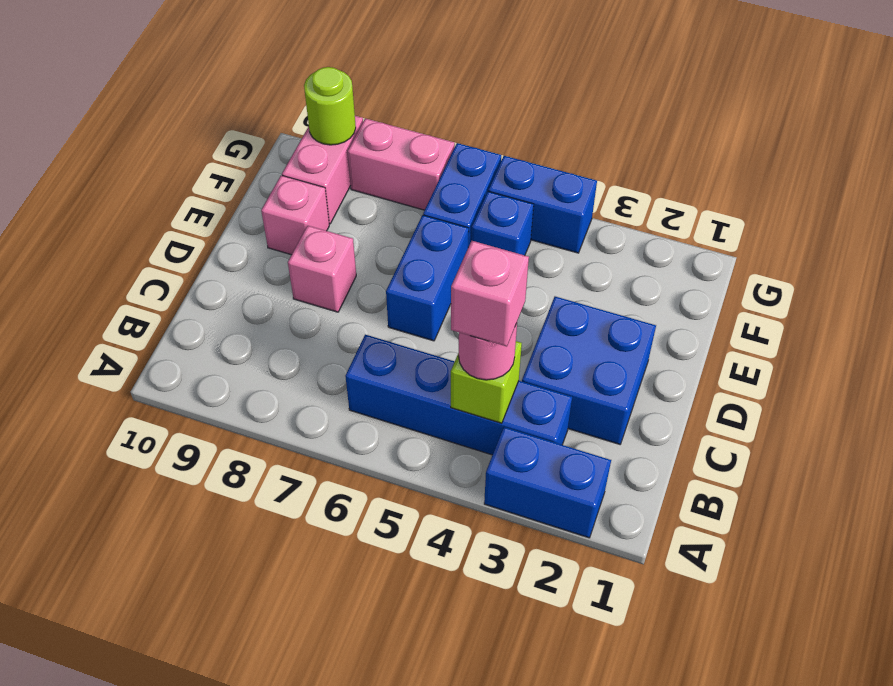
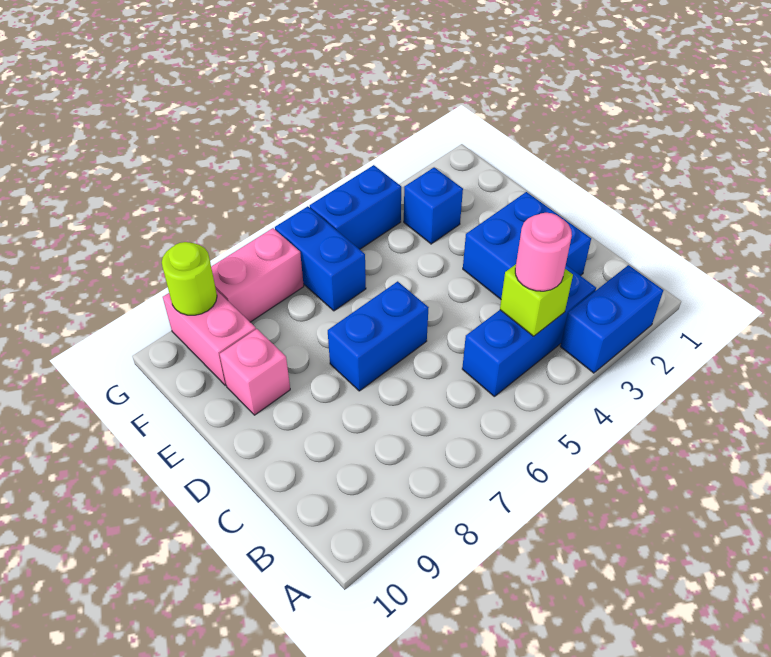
blue brick B3:B6 level 1 -> blue brick B3:B5 level 1
pink brick B4 level 4 -> none
blue brick D6:E6 level 1 -> blue brick D6:D7 level 1
pink brick D8 level 1 -> none
blue brick F5 level 1 -> blue brick F3 level 1

